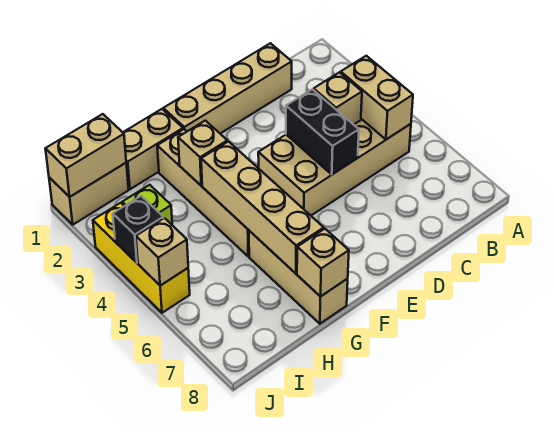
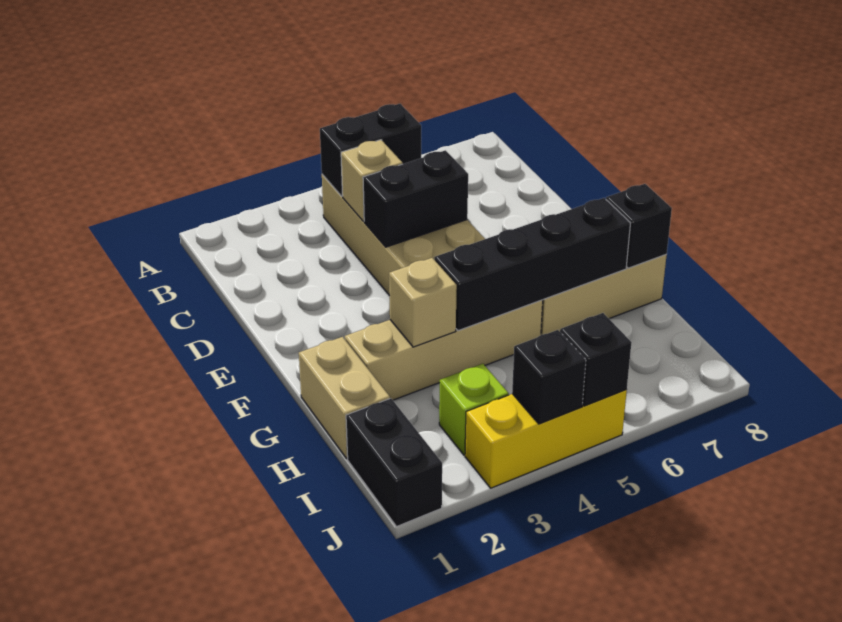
tan brick B4:B5 level 2 -> black brick B4:B5 level 2
tan brick C1:F1 level 1 -> none
tan brick G4:G7 level 2 -> black brick G4:G7 level 2
tan brick G8 level 2 -> black brick G8 level 2
tan brick I1:J1 level 1 -> black brick I1:J1 level 1
tan brick I1:J1 level 2 -> none
tan brick J5 level 2 -> black brick J5 level 2

